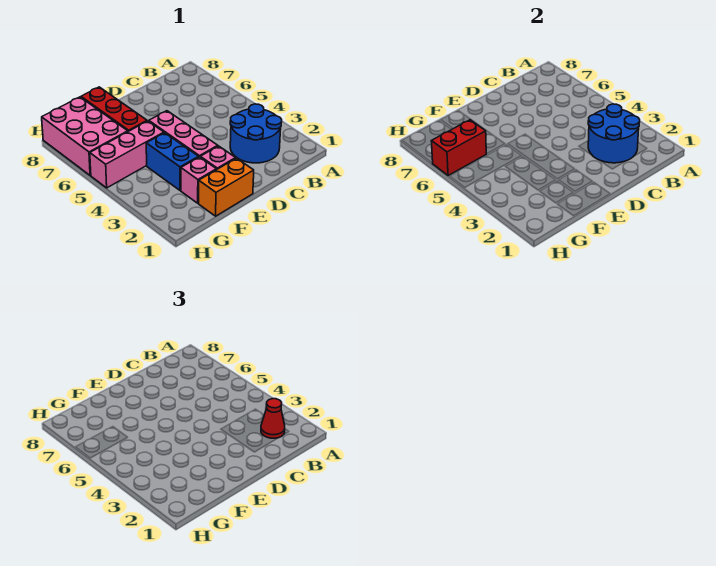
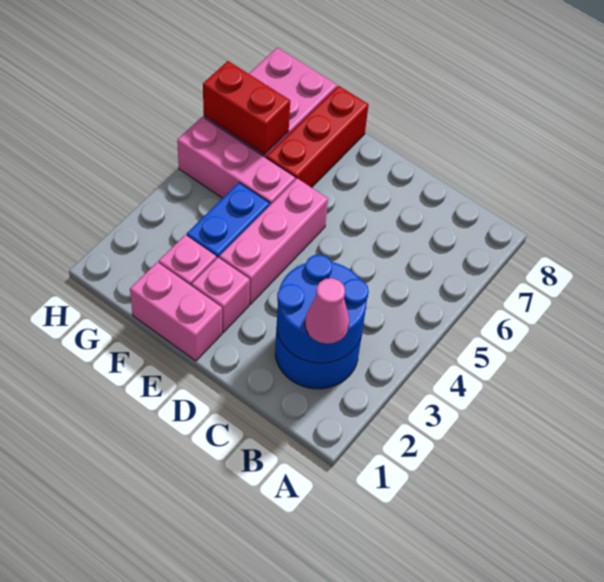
red cone B2 level 3 -> pink cone B2 level 3
orange brick E1:F1 level 1 -> pink brick E1:F1 level 1

